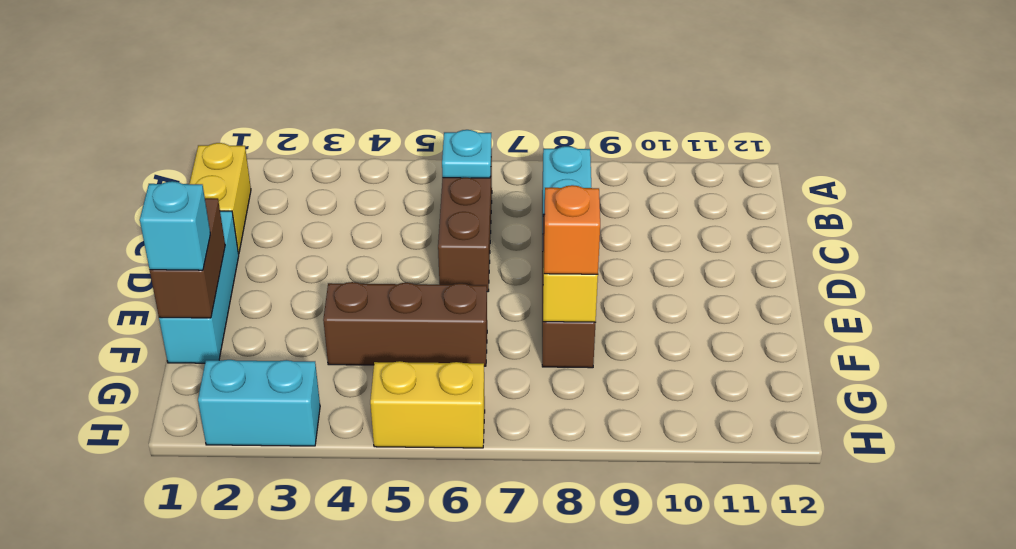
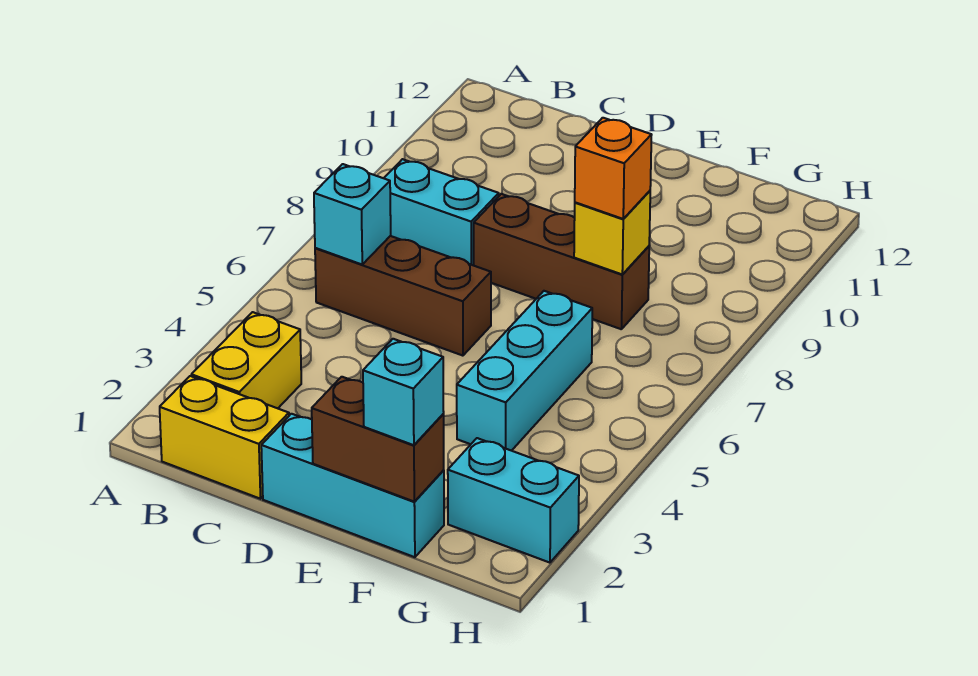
cyan plate B6 level 2 -> cyan brick B6 level 2
brown brick F4:F6 level 1 -> cyan brick F4:F6 level 1
cyan brick H2:H3 level 1 -> cyan brick G2:H2 level 1
yellow brick H5:H6 level 1 -> yellow brick B2:B3 level 1

